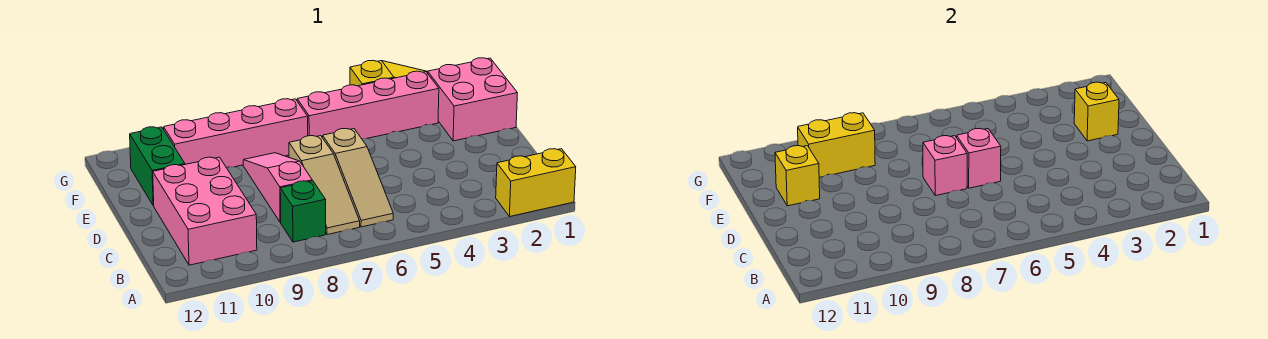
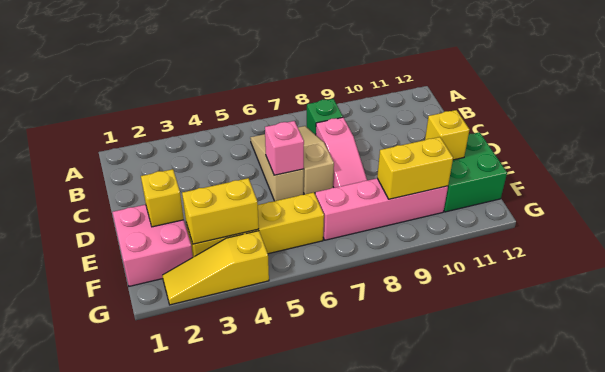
yellow brick A1:A2 level 1 -> yellow brick F3:F4 level 2
pink brick B10:D11 level 1 -> none
pink brick D7 level 2 -> none
green brick E11:F11 level 1 -> green brick E11:F12 level 1
pink brick F3:F6 level 1 -> yellow brick F3:F6 level 1

